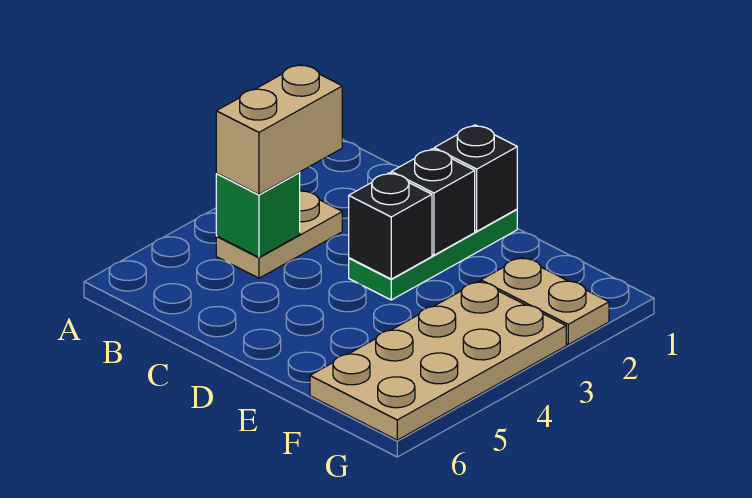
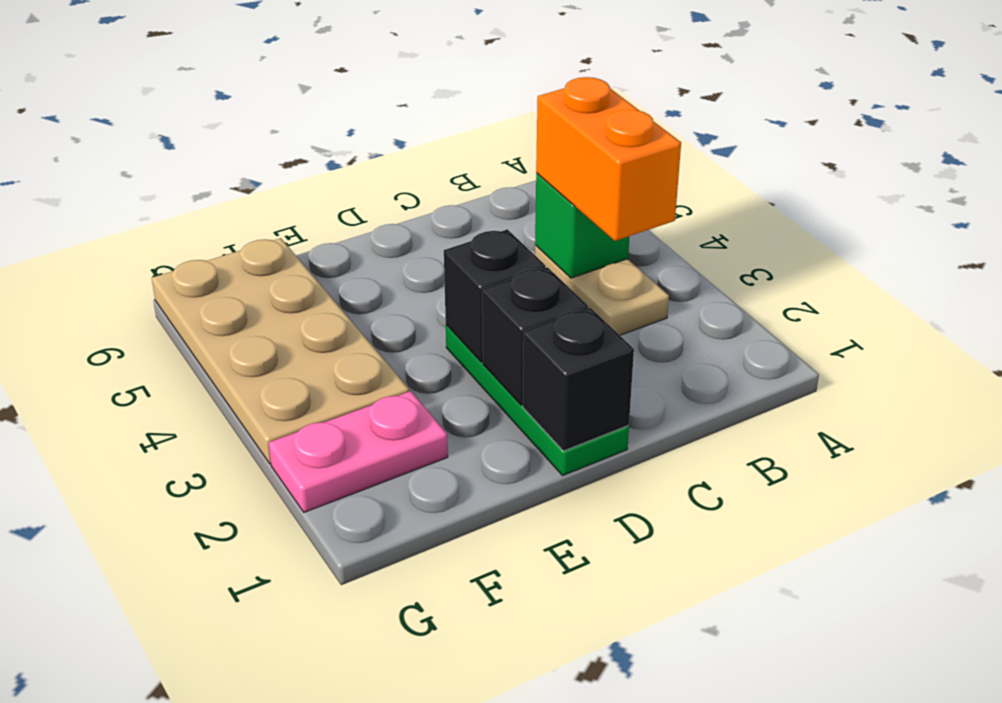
tan brick B3:B4 level 3 -> orange brick B3:B4 level 3
tan plate F2:G2 level 1 -> pink plate F2:G2 level 1

